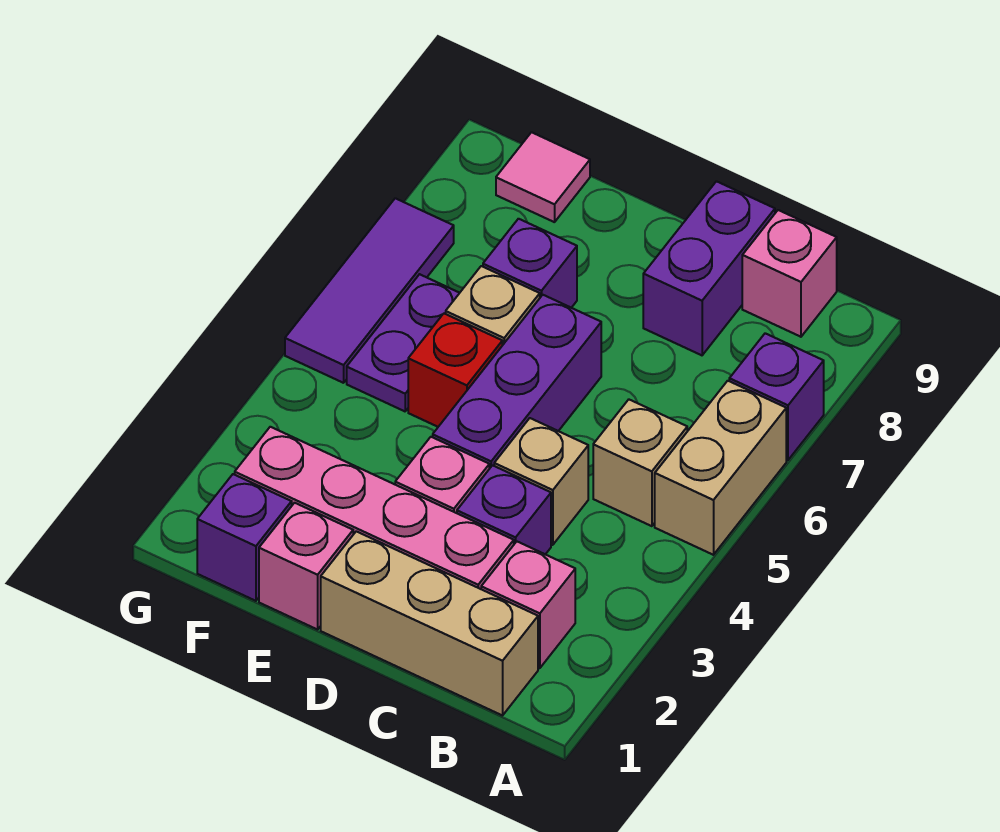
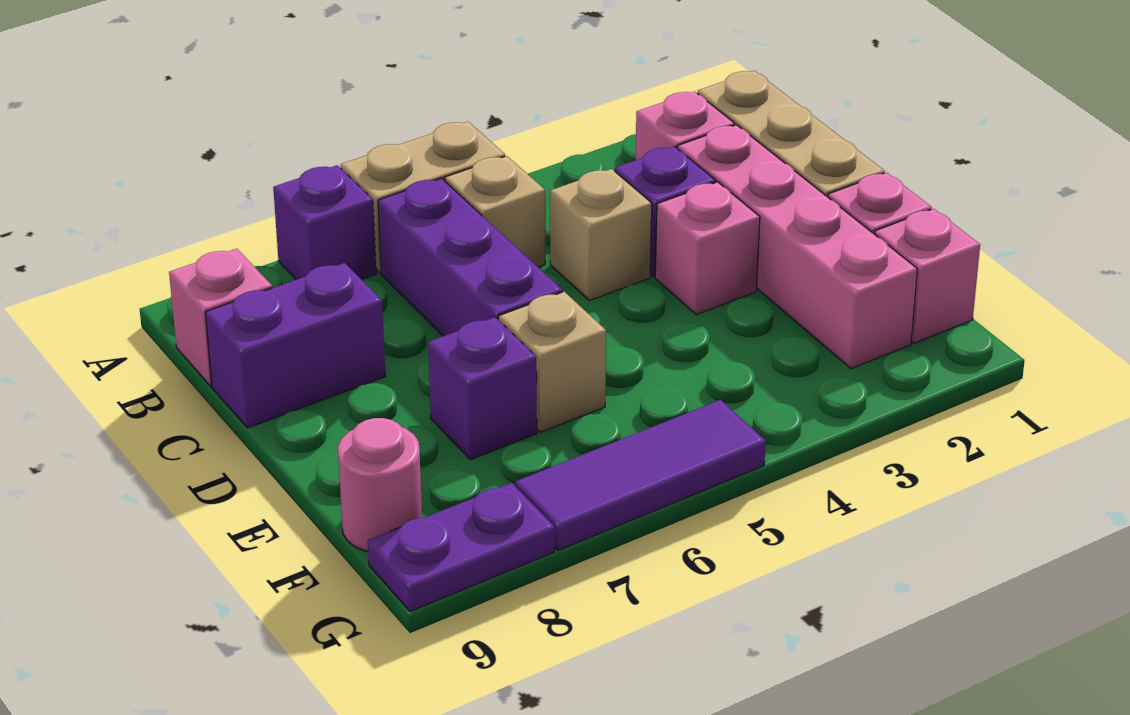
purple brick D4:D6 level 1 -> purple brick B6:D6 level 1
red brick E5 level 1 -> none
purple brick F1 level 1 -> pink brick F1 level 1
purple plate F5:F6 level 1 -> purple plate G8:G9 level 1
pink tile F9 level 1 -> pink round brick F9 level 1

